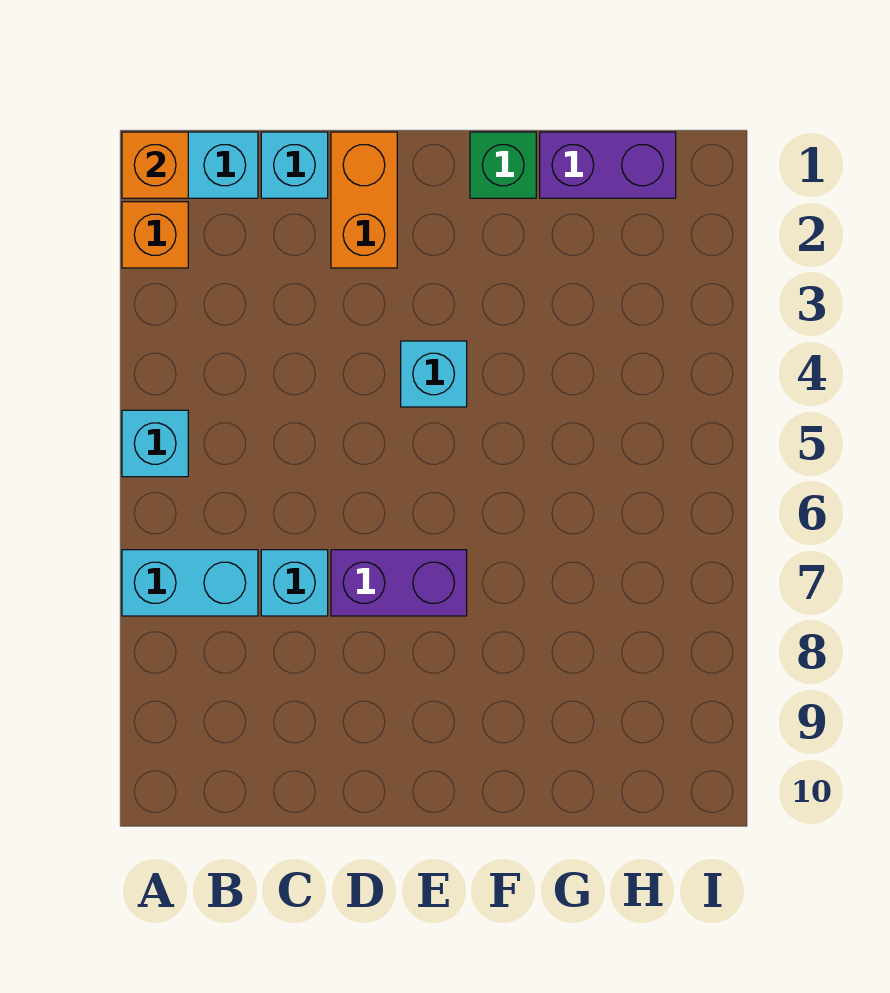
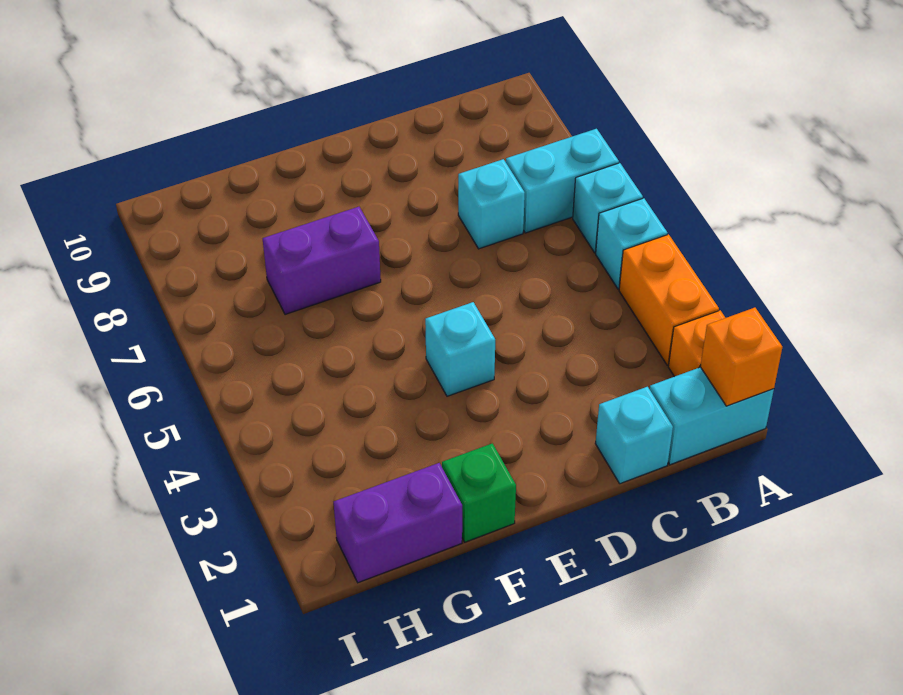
none -> cyan brick A6 level 1
orange brick D1:D2 level 1 -> orange brick A3:A4 level 1
purple brick D7:E7 level 1 -> purple brick F7:G7 level 1

